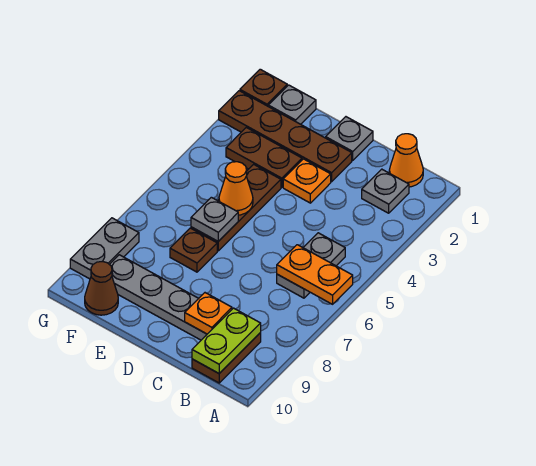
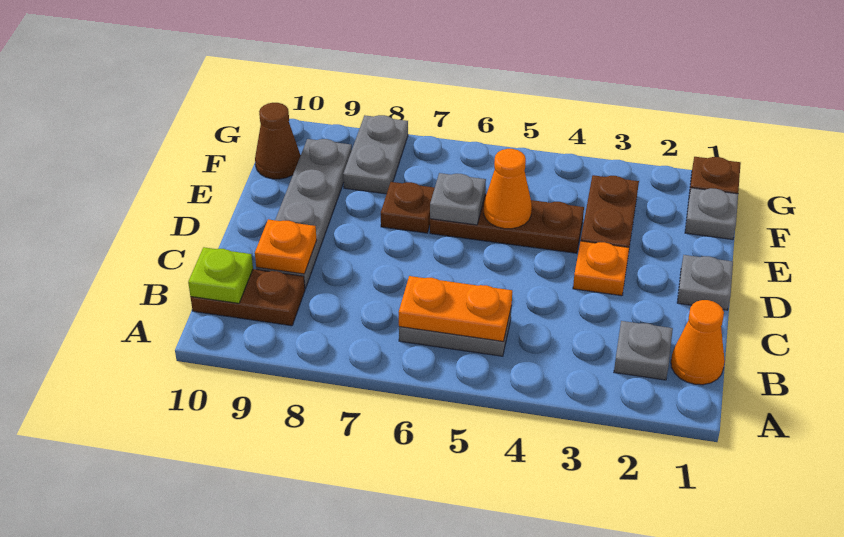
orange plate A6:B6 level 2 -> orange plate B5:B6 level 2
lime plate B9:B10 level 2 -> lime plate B10 level 2
brown plate D2:G2 level 1 -> none
grey plate G8:G9 level 1 -> grey plate F8:G8 level 1

